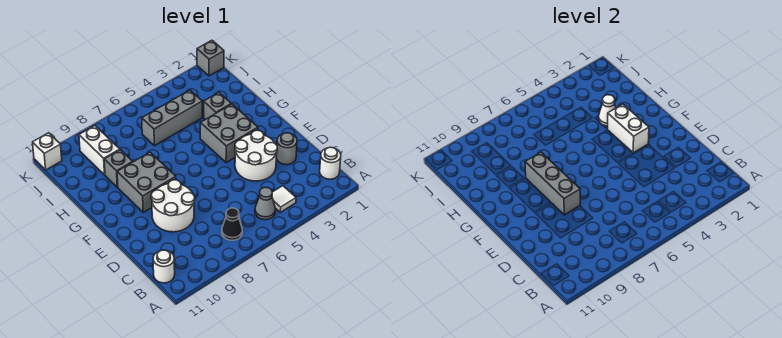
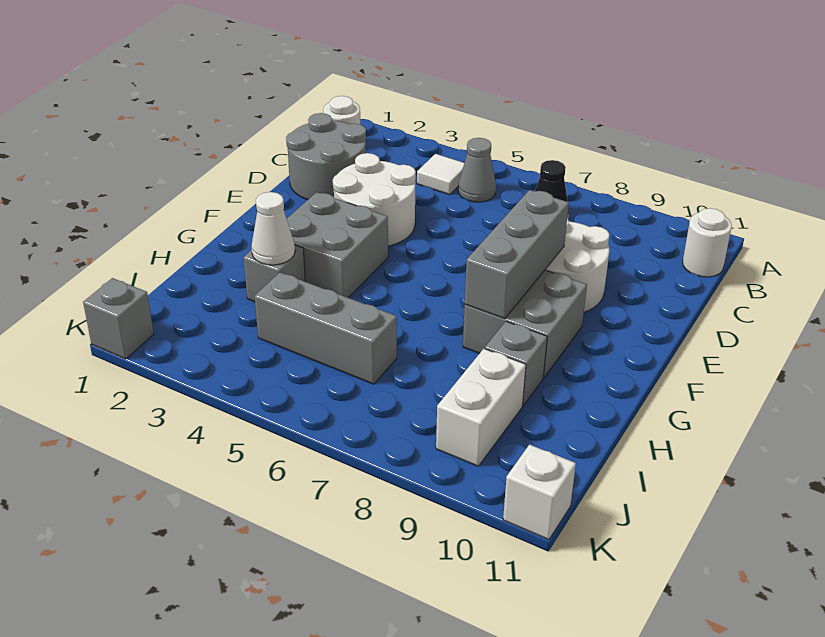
grey round brick D2 level 1 -> grey round brick C1:D2 level 1
white brick F3:G3 level 2 -> none

